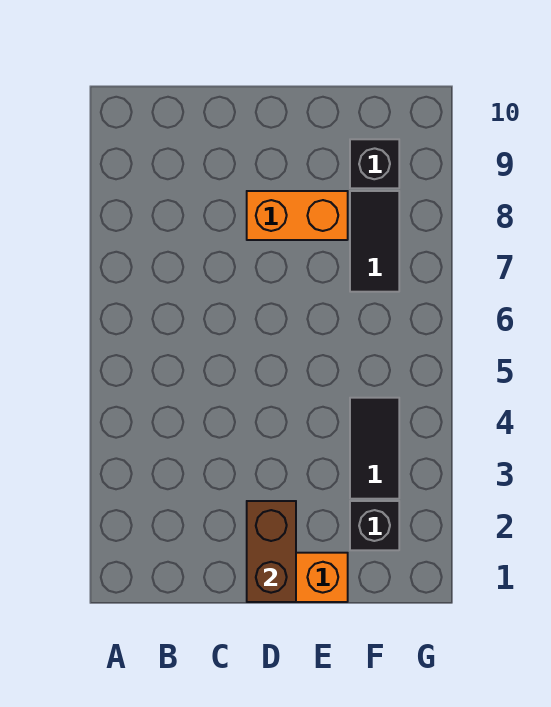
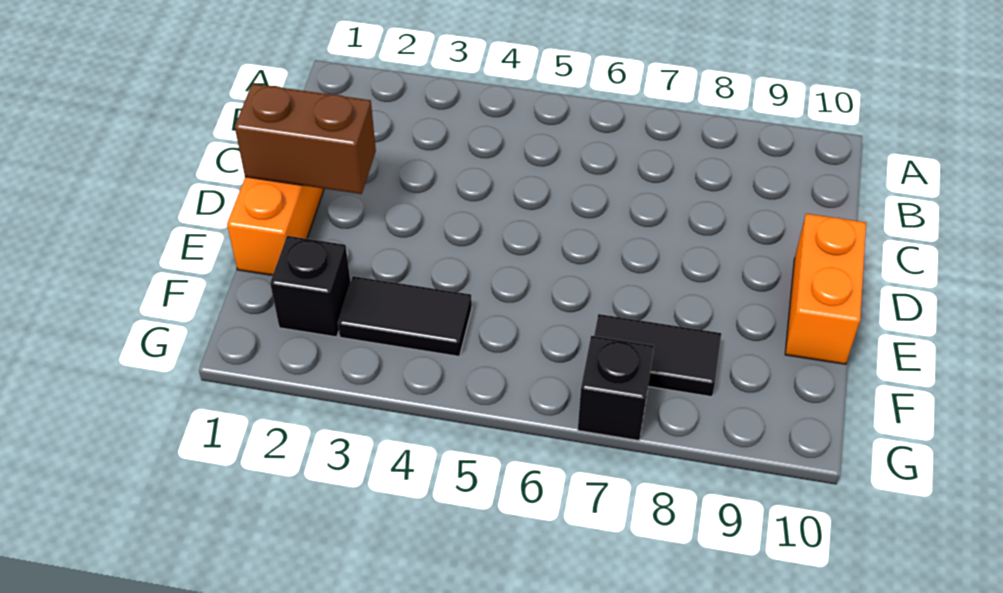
orange brick D8:E8 level 1 -> orange brick D10:E10 level 1
black brick F9 level 1 -> black brick G7 level 1

